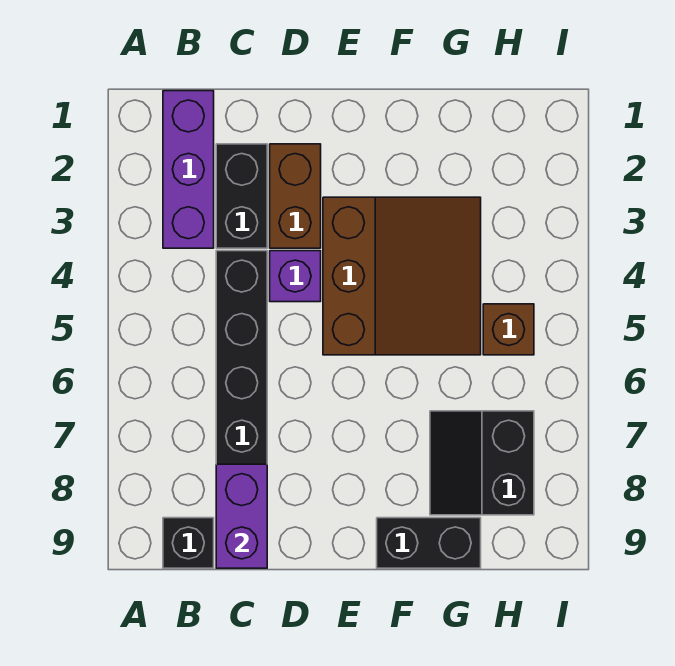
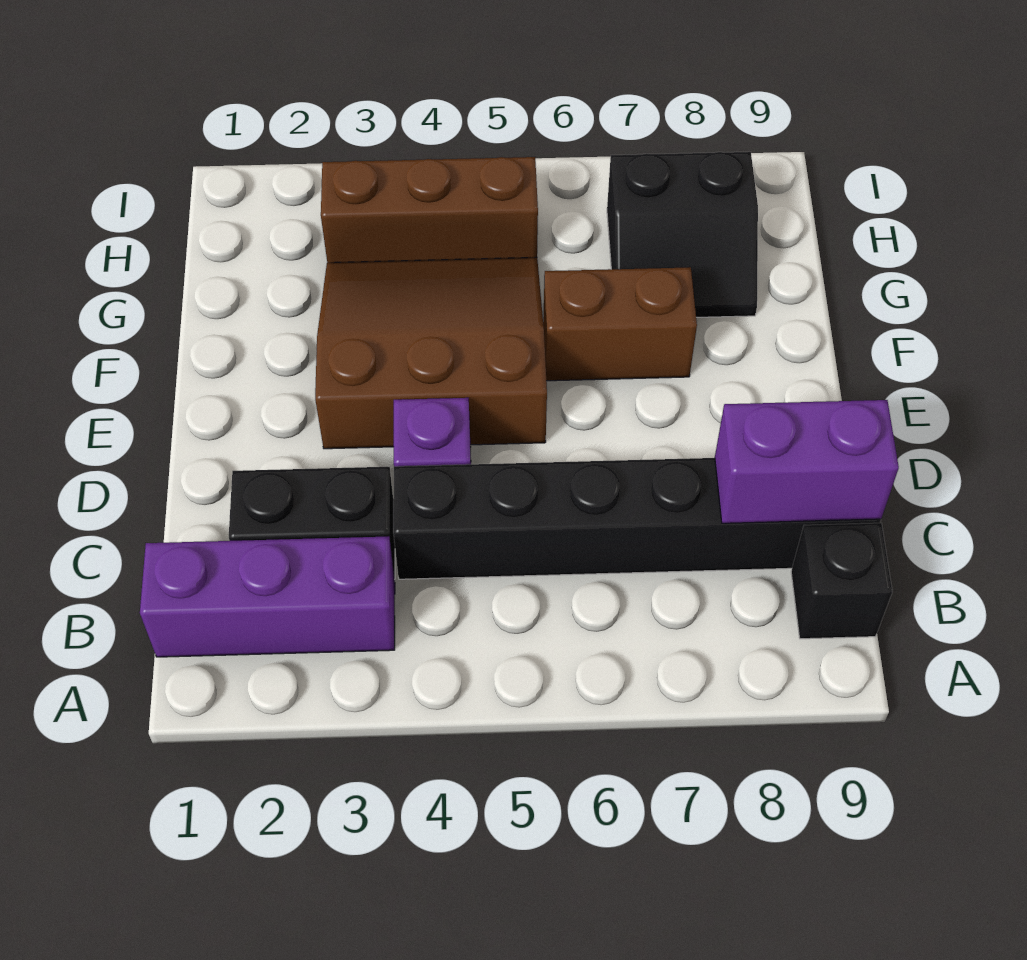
brown brick D2:D3 level 1 -> brown brick F6:F7 level 1
black brick F9:G9 level 1 -> none
brown brick H5 level 1 -> brown brick H3:H5 level 1

